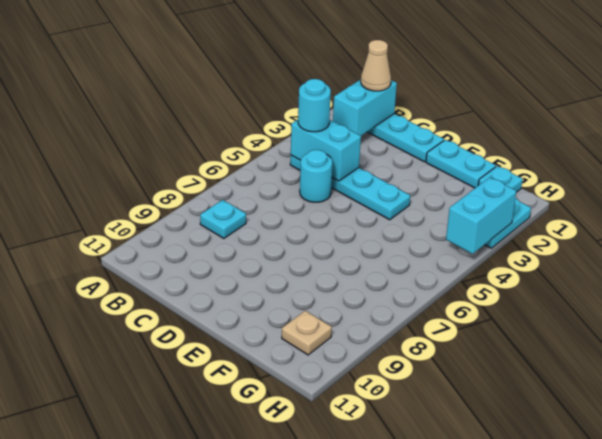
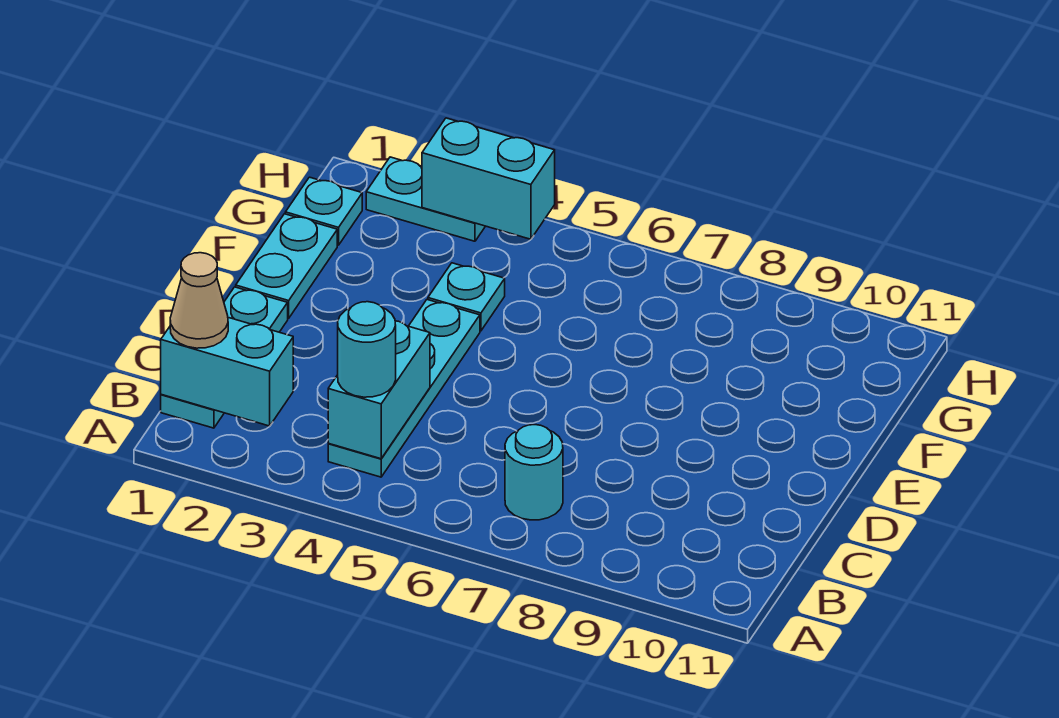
cyan plate B8 level 1 -> cyan plate F4 level 1
cyan round brick C5 level 1 -> cyan round brick B7 level 1
tan plate G10 level 1 -> none

